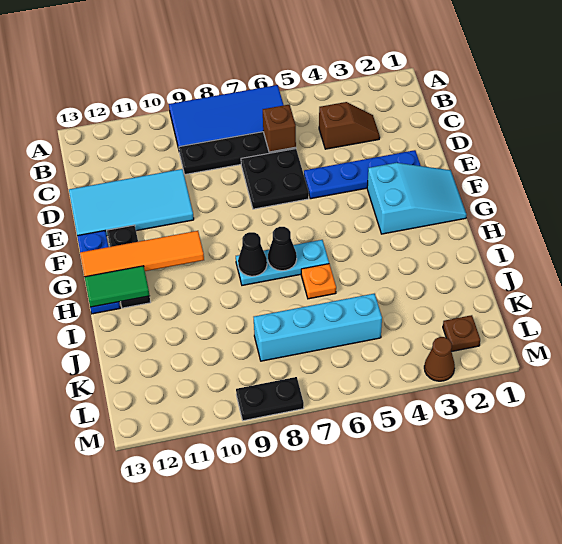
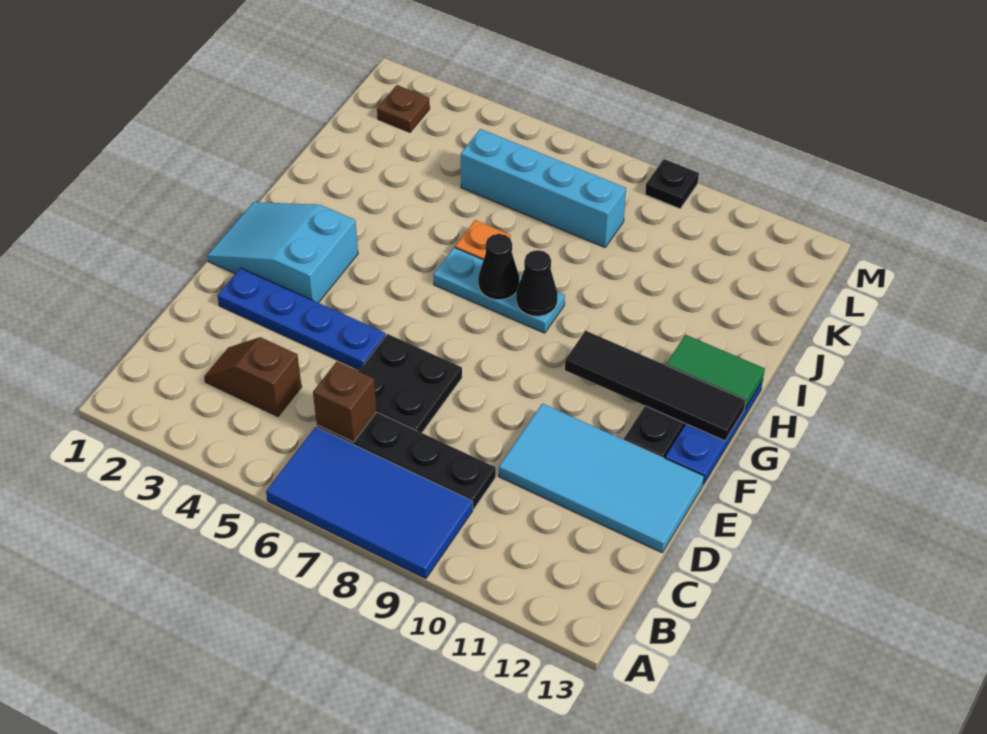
orange tile G10:G13 level 2 -> black tile G10:G13 level 2
brown cone M3 level 1 -> none
black plate M8:M9 level 1 -> black plate M9 level 1

